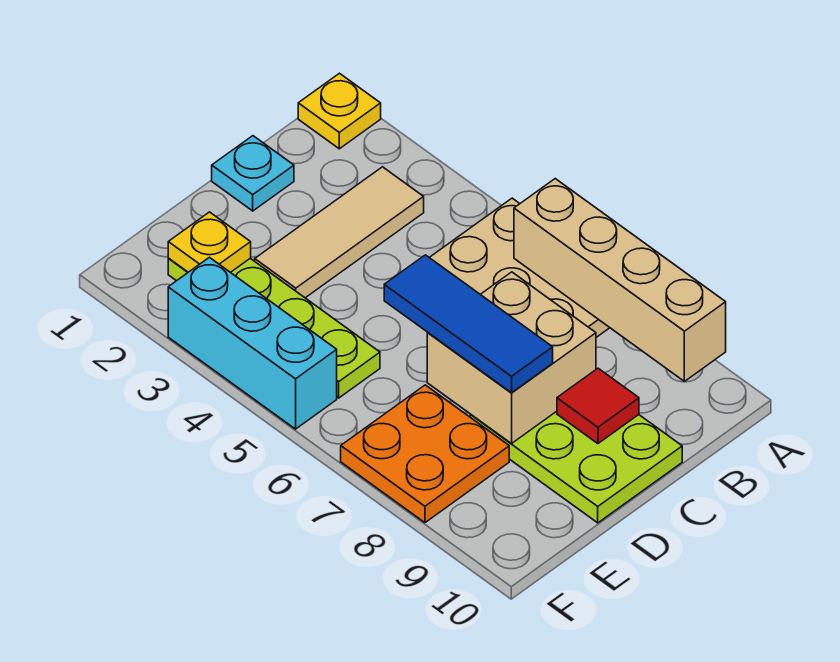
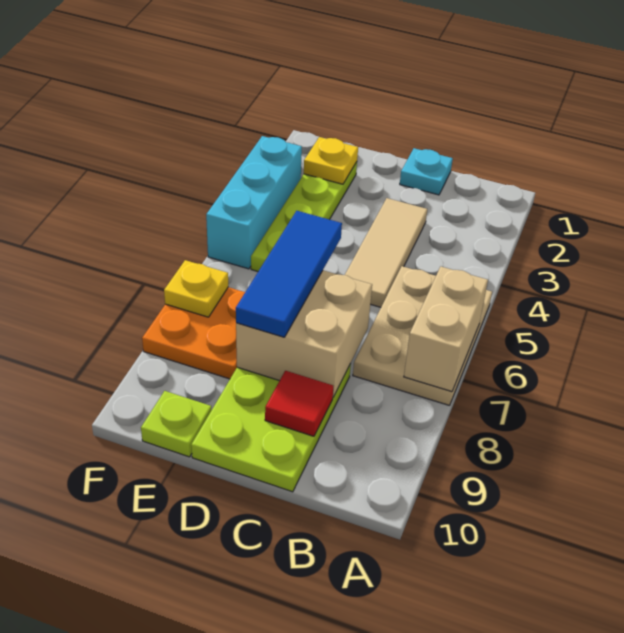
yellow plate A1 level 1 -> yellow plate F7 level 2
tan brick A6:A9 level 2 -> tan brick A6:A7 level 2
tan tile B3:D3 level 1 -> tan tile C3:C5 level 1
none -> lime plate E10 level 1

